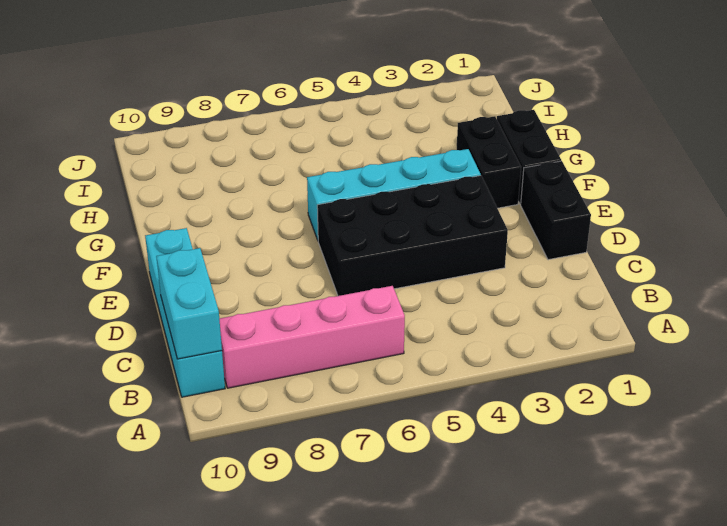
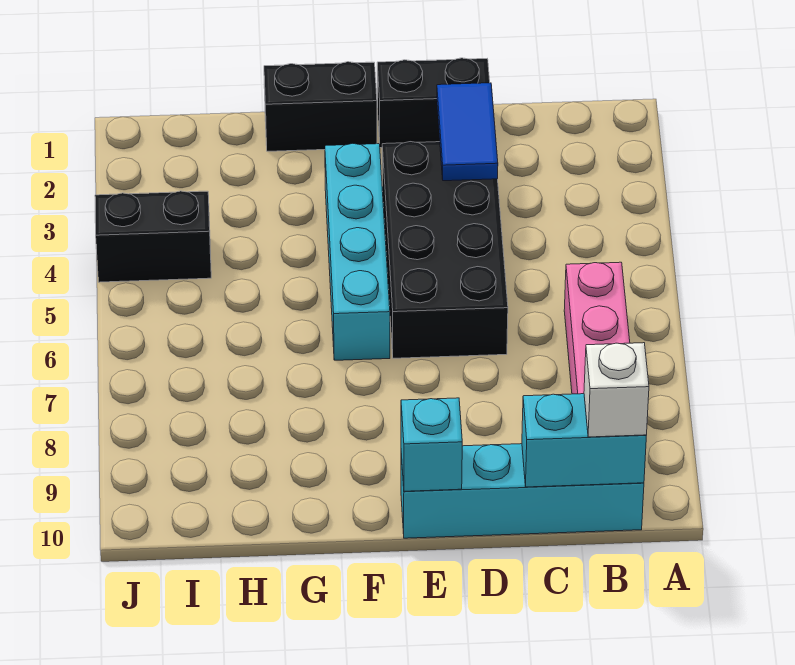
none -> white brick B10 level 3
none -> blue tile D2:D3 level 2
none -> cyan brick E10 level 2
black brick F2:G2 level 1 -> black brick I4:J4 level 1

